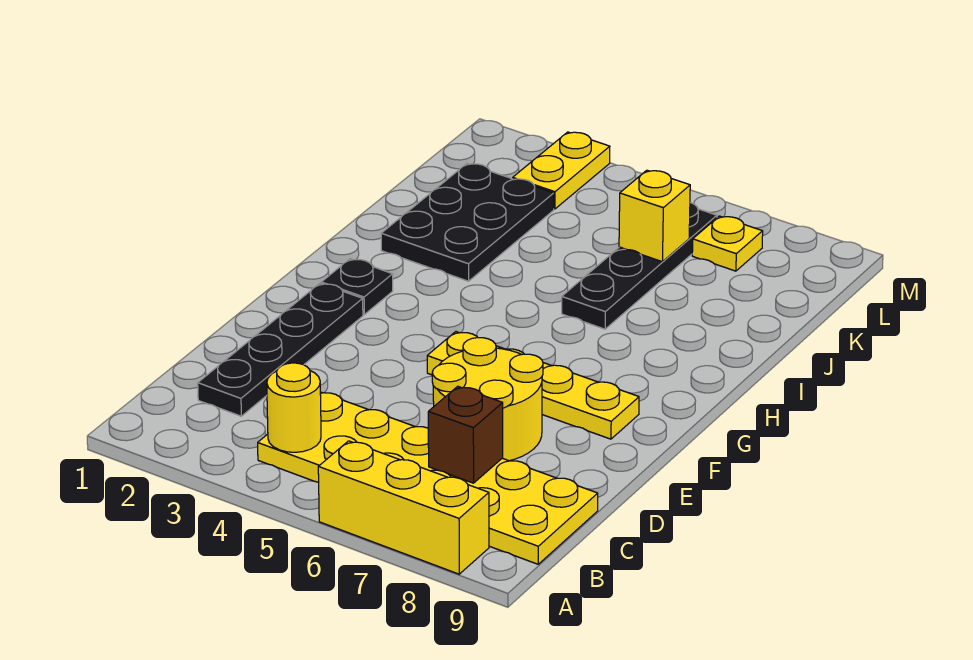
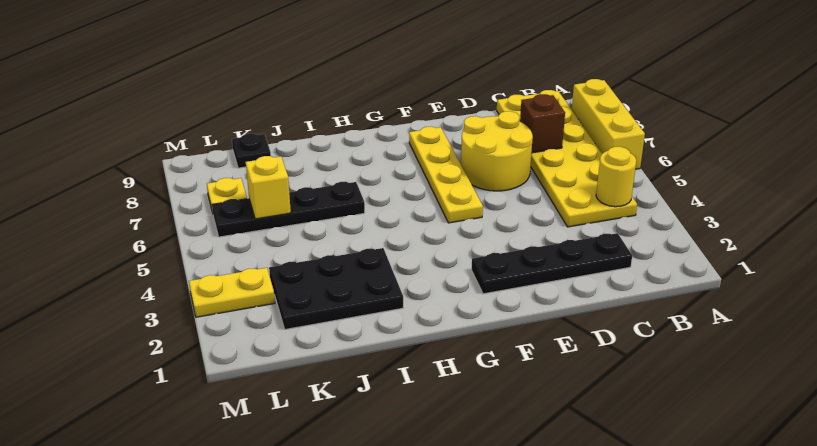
black plate G2 level 1 -> black plate K9 level 1

